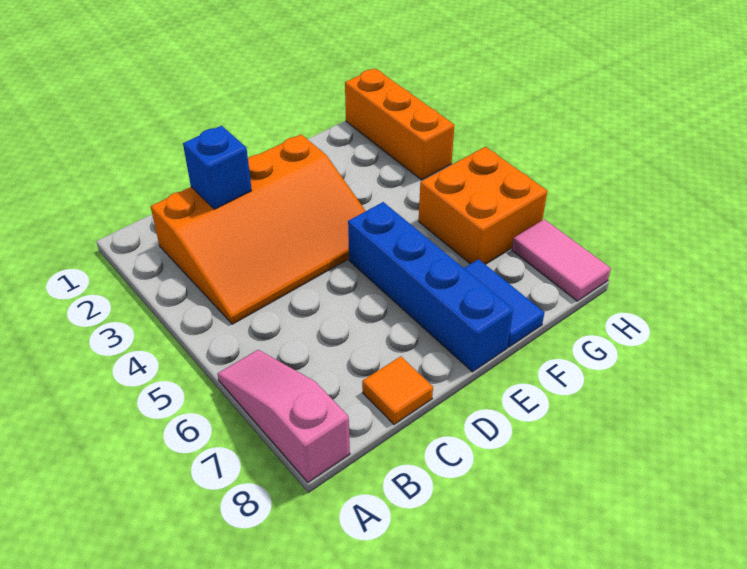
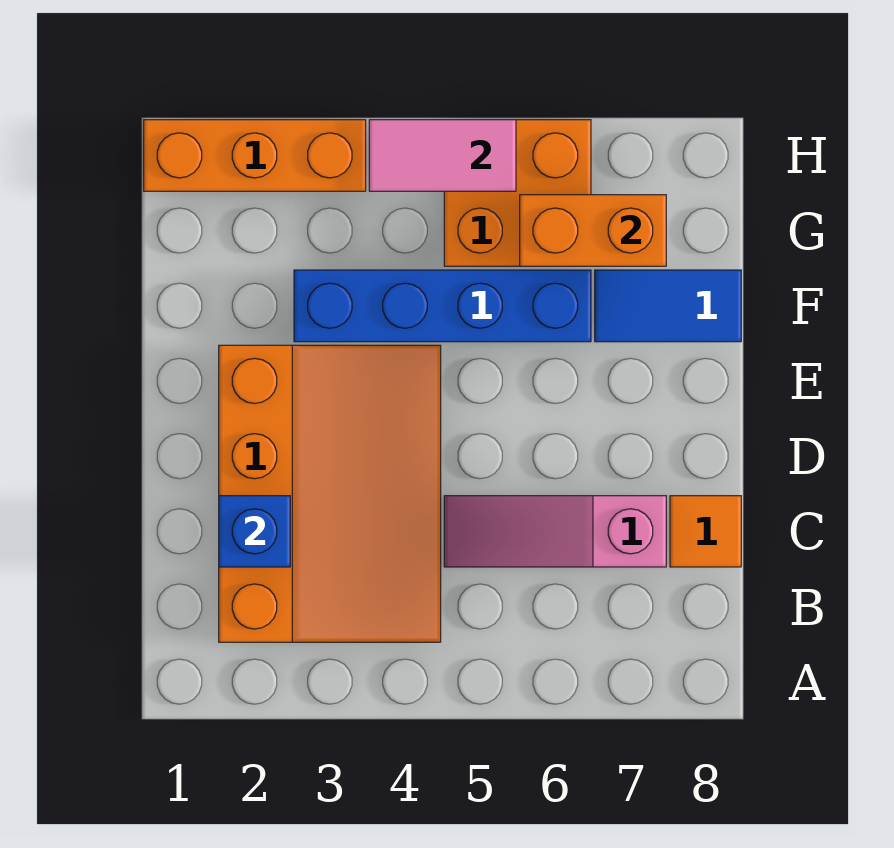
pink slope A6:A8 level 1 top 8 -> pink slope C5:C7 level 1 top 7
blue brick E5:E8 level 1 -> blue brick F3:F6 level 1
none -> orange brick G6:G7 level 2
pink tile H7:H8 level 1 -> pink tile H4:H5 level 2

